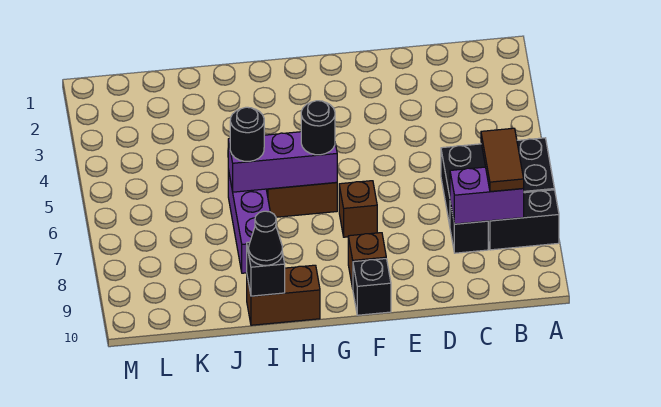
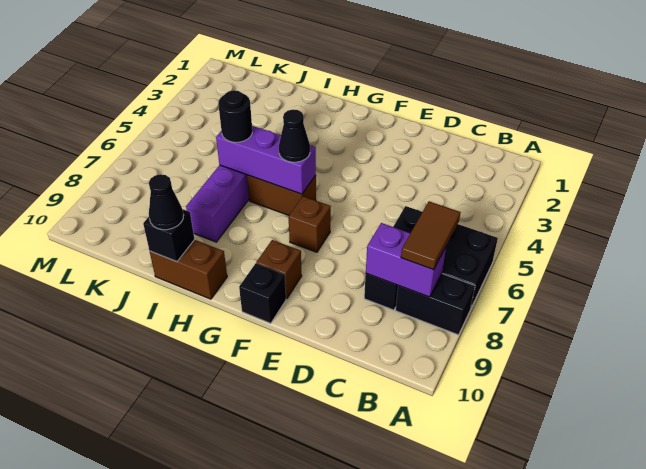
black round brick G6 level 3 -> black cone G6 level 3

